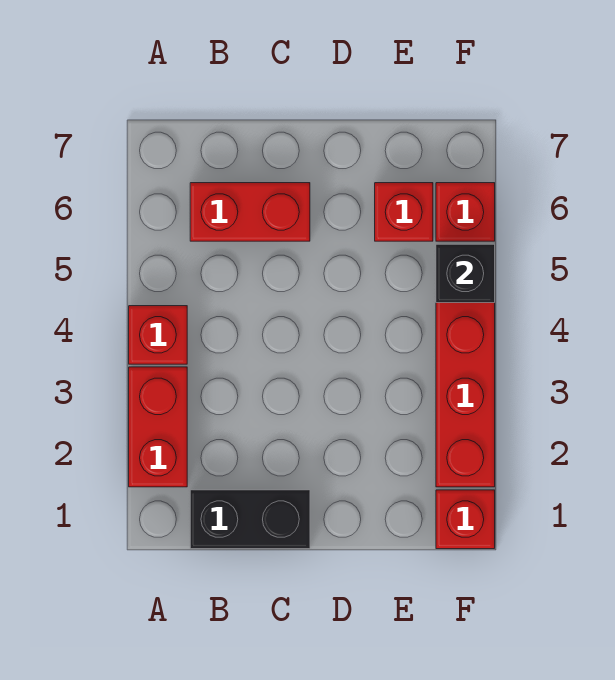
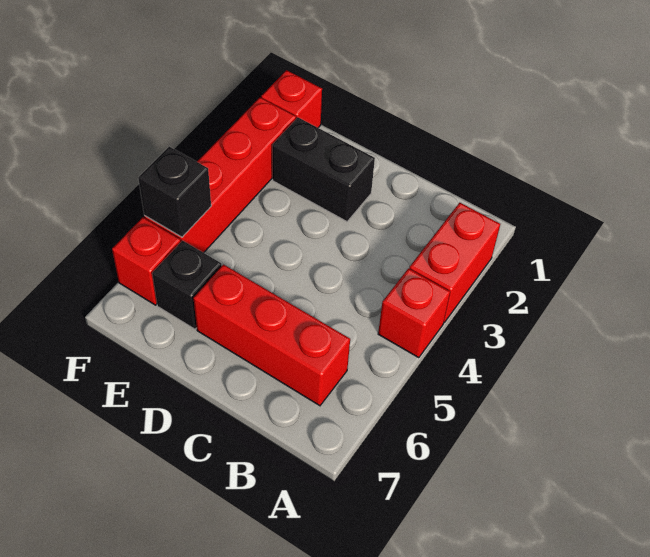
black brick B1:C1 level 1 -> black brick D2:E2 level 1
red brick B6:C6 level 1 -> red brick B6:D6 level 1
red brick E6 level 1 -> black brick E6 level 1

